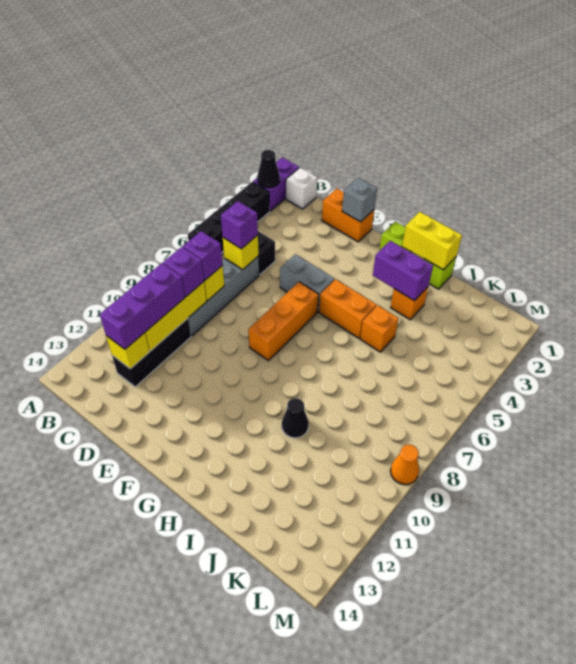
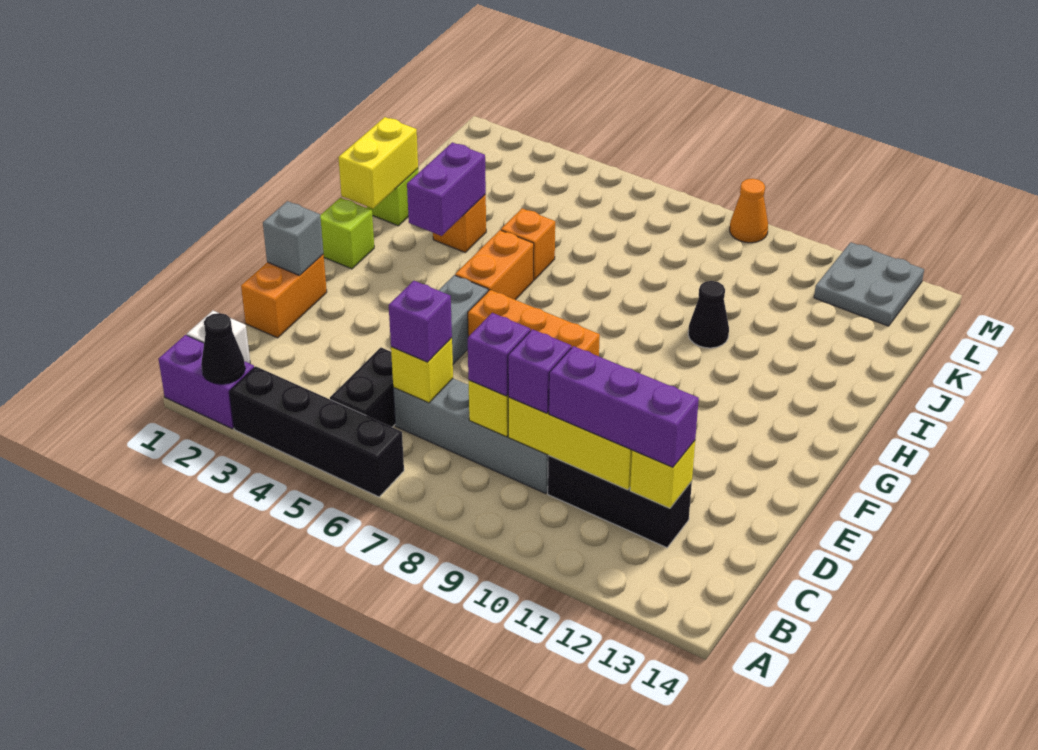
none -> grey plate L12:M13 level 1

